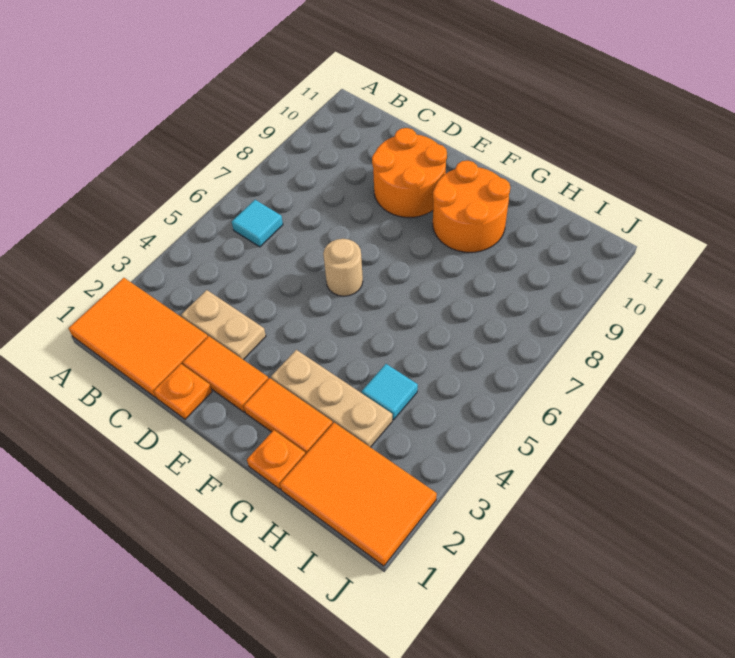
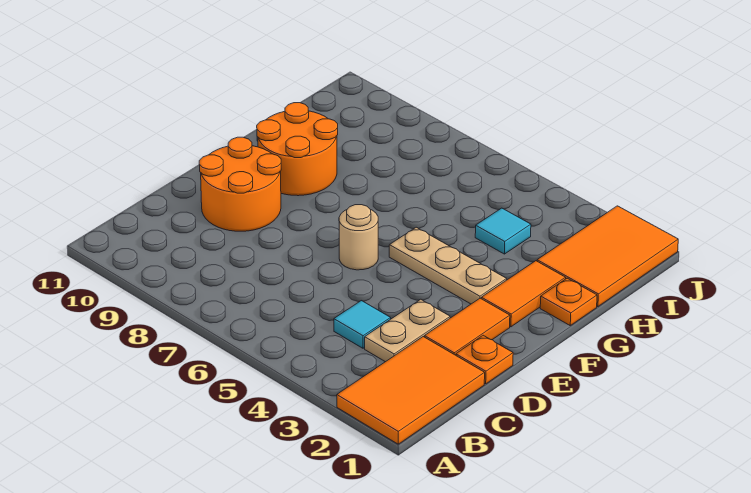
cyan tile B6 level 1 -> cyan tile C4 level 1
tan plate F3:H3 level 1 -> tan plate F3:F5 level 1

